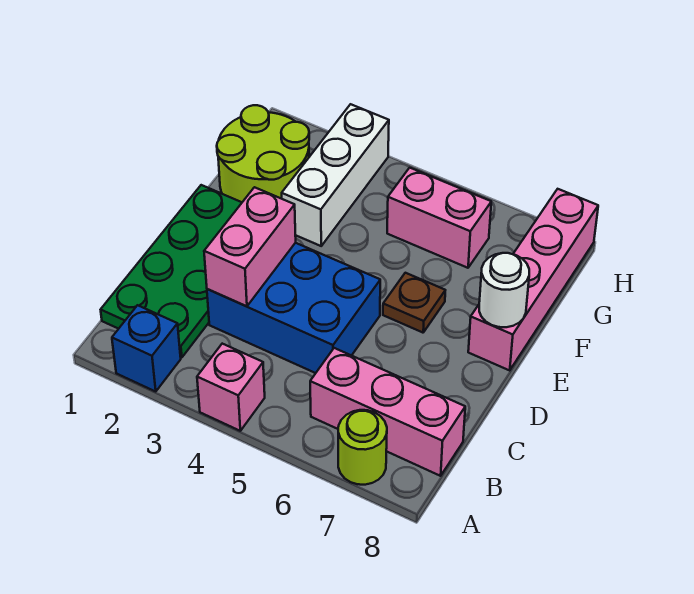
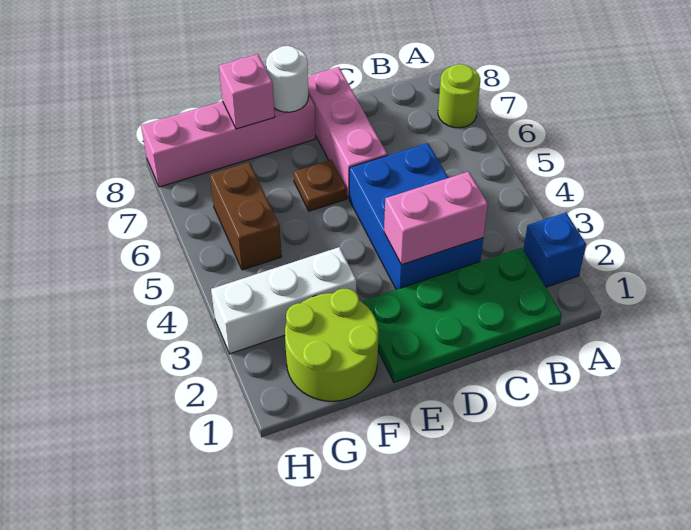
pink brick A4 level 1 -> pink brick F8 level 2
pink brick B6:B8 level 1 -> pink brick D6:D8 level 1
pink brick G5:G6 level 1 -> brown brick G5:G6 level 1

